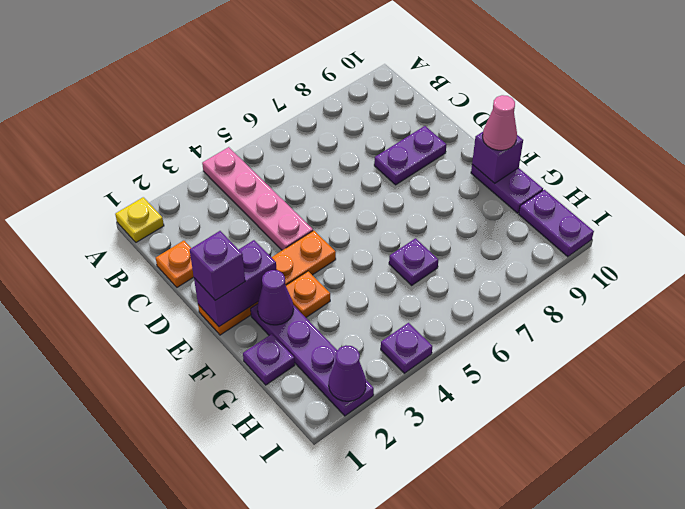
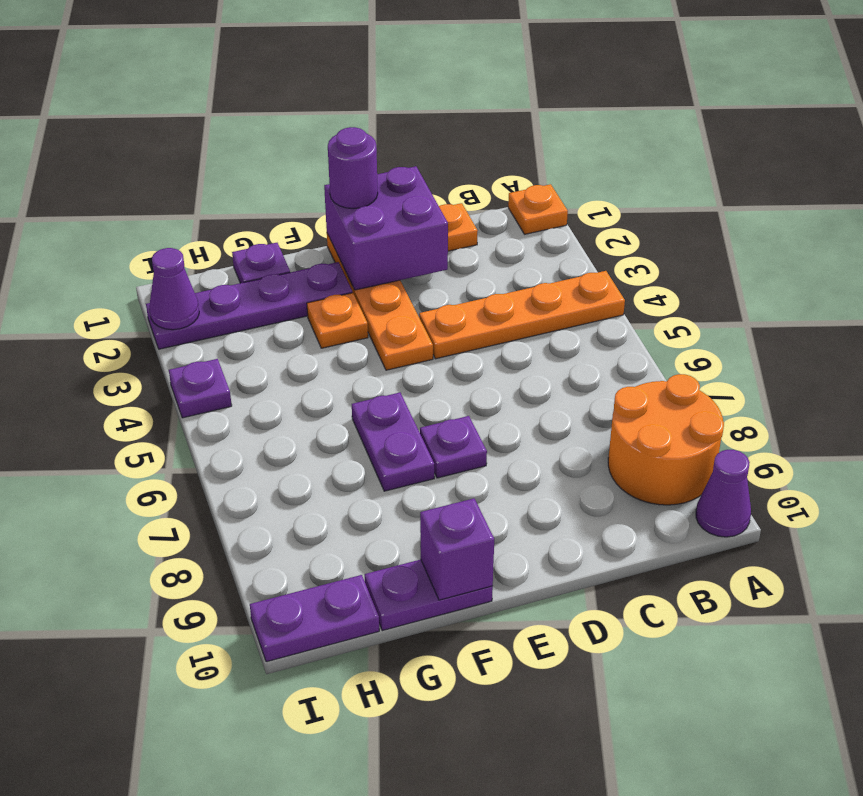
yellow plate A1 level 1 -> orange plate A1 level 1
pink plate A4:D4 level 1 -> orange plate A4:D4 level 1
none -> orange round brick A8:B9 level 1
purple plate D8:D9 level 1 -> purple plate F6:F7 level 1
purple brick E1:E2 level 2 -> purple brick D1:E2 level 2
purple brick E1 level 3 -> purple round brick E1 level 3
purple cone F2 level 2 -> purple cone A10 level 1
pink cone F10 level 3 -> none
purple plate G6 level 1 -> purple plate E7 level 1

